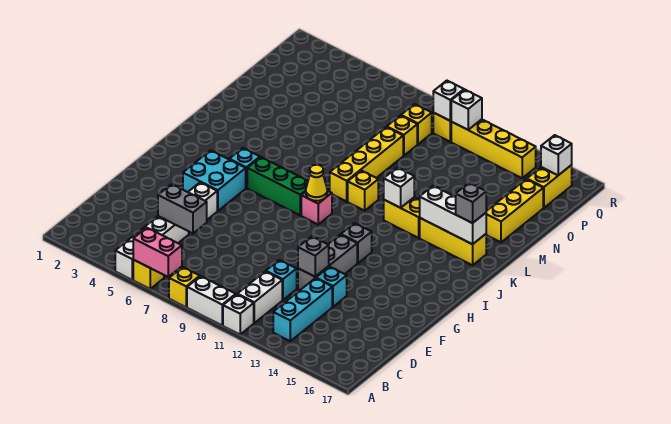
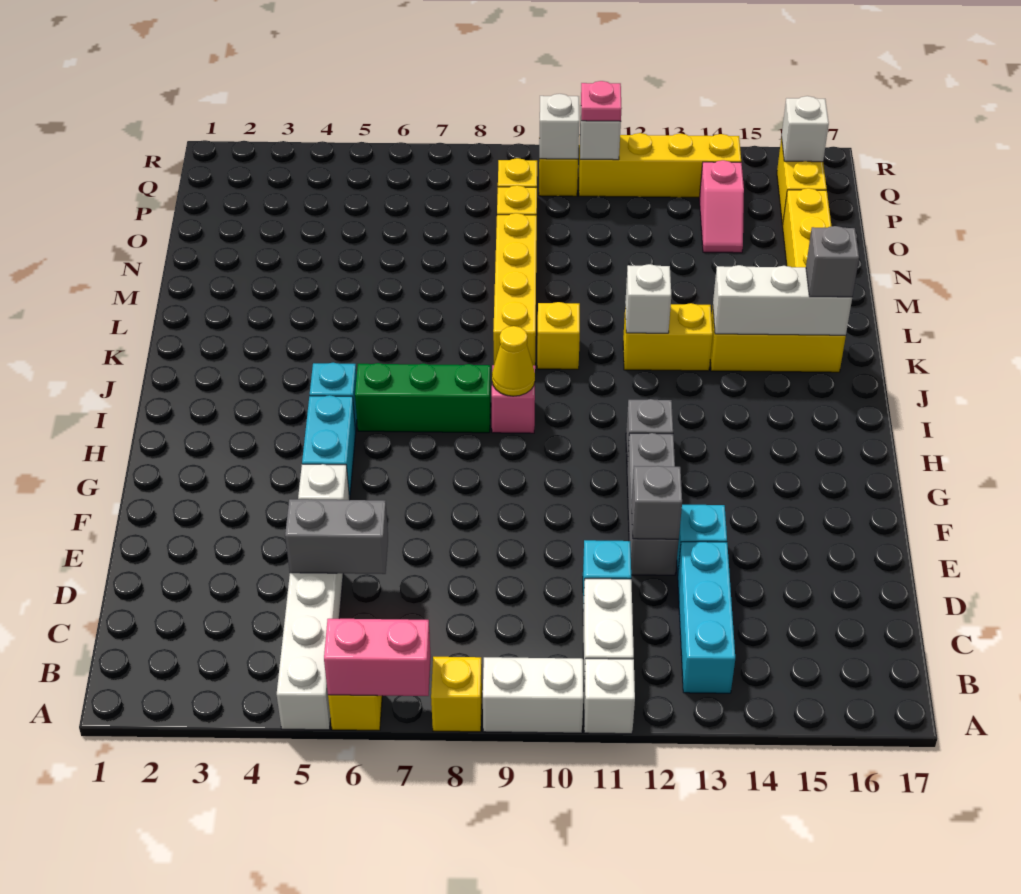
cyan brick G4:H5 level 1 -> cyan brick G5:H5 level 1
none -> pink slope O14:P14 level 1 top P
none -> pink plate Q11 level 3

